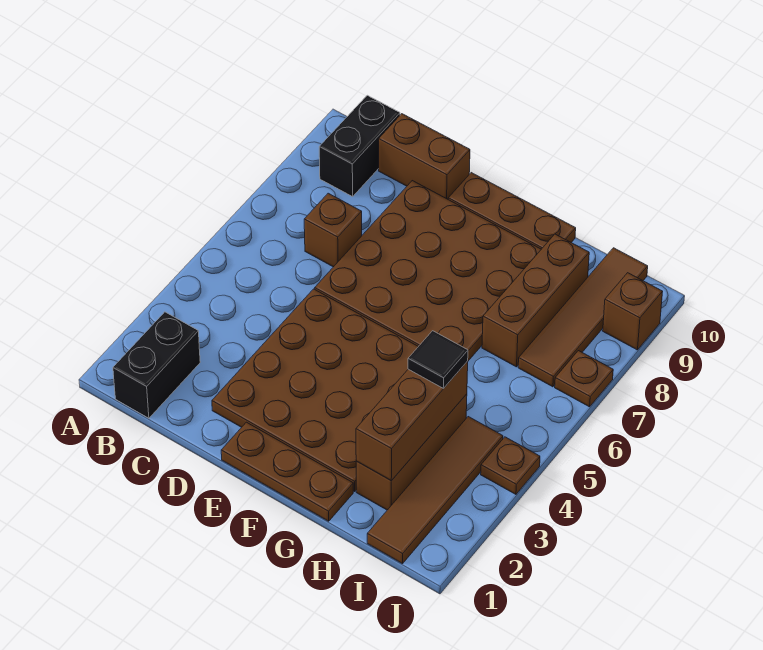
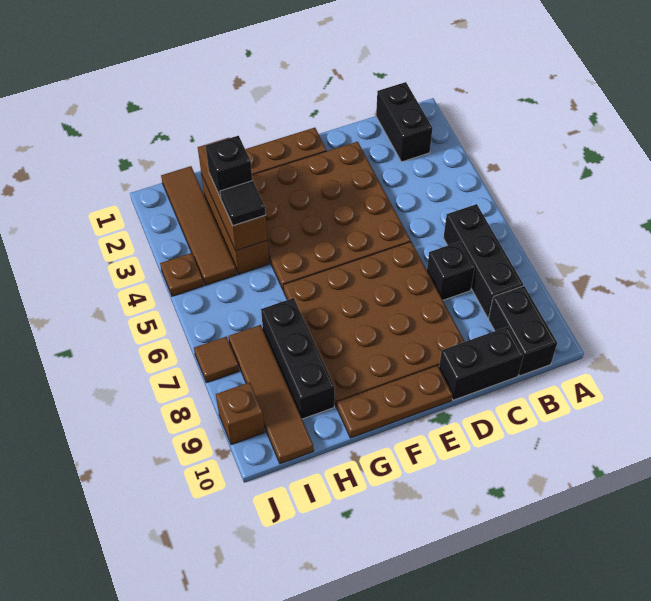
none -> black brick B6:B8 level 1
brown brick C7 level 1 -> black brick C7 level 1
brown brick C10:D10 level 1 -> black brick C10:D10 level 1
none -> black brick H3 level 3
brown brick H7:H9 level 1 -> black brick H7:H9 level 1
brown plate J7 level 1 -> brown tile J7 level 1

